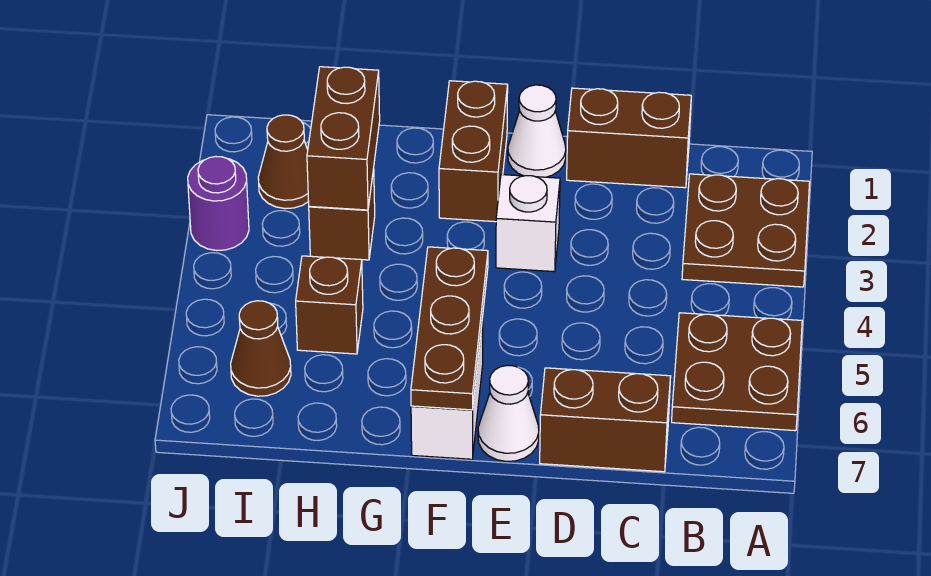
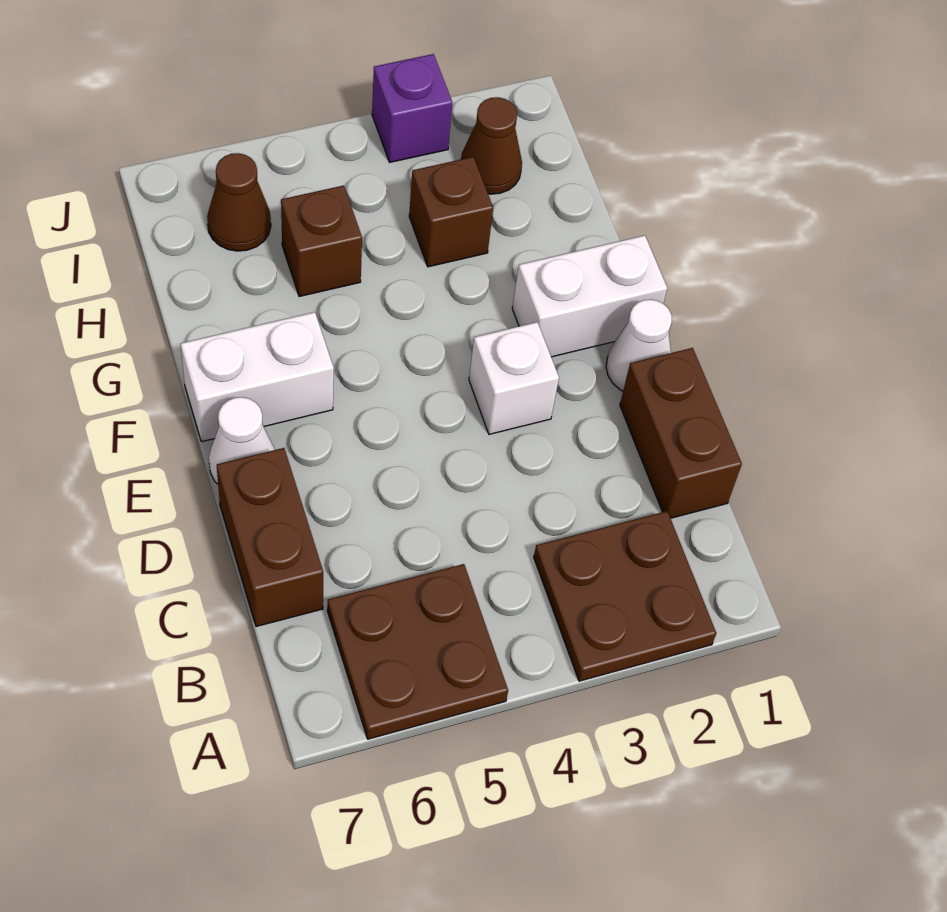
brown brick F1:F2 level 1 -> white brick F1:F2 level 1
brown plate F5:F7 level 2 -> none
brown brick H2:H3 level 2 -> none
purple round brick J3 level 1 -> purple brick J3 level 1

